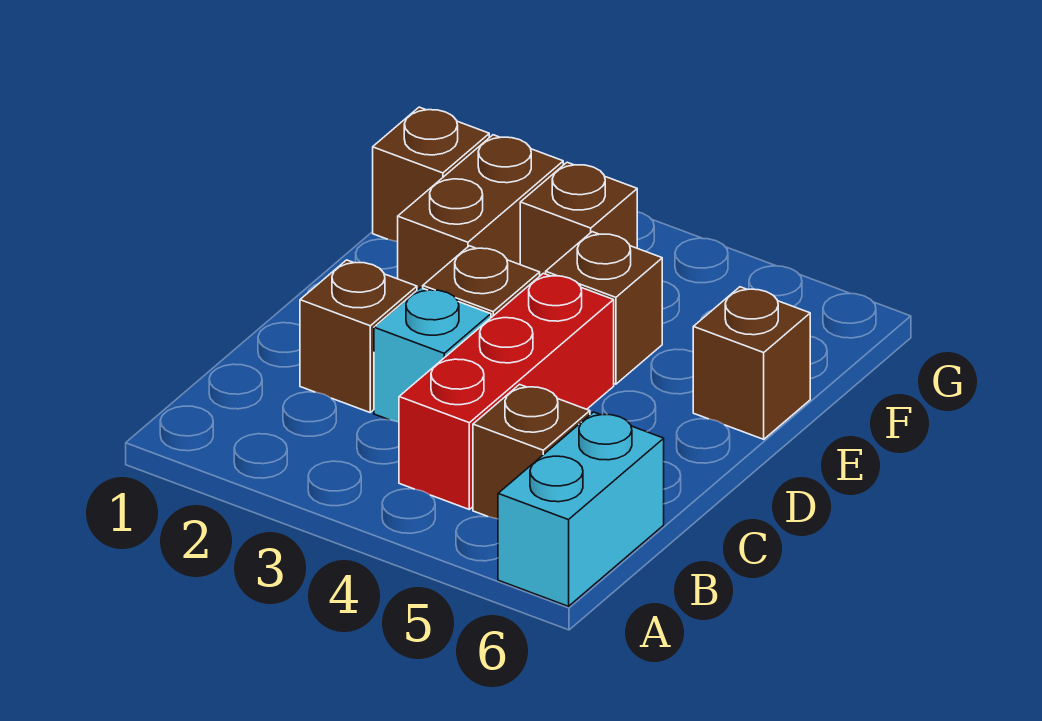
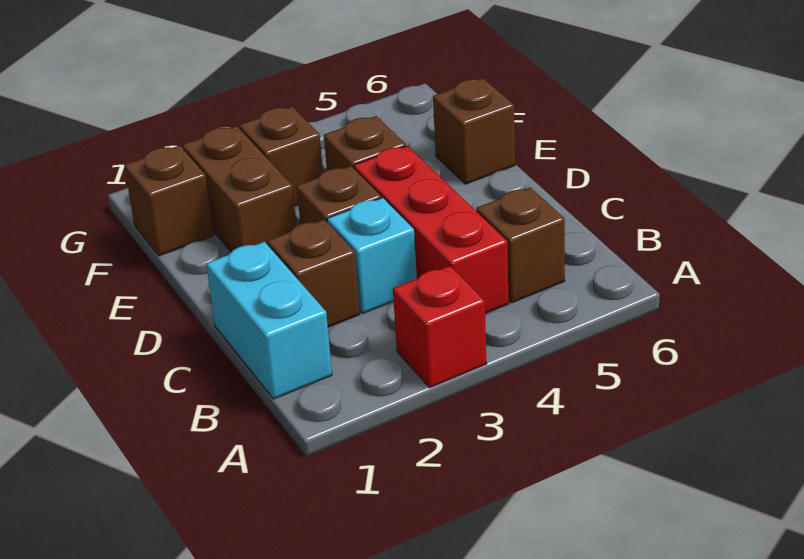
none -> red brick A3 level 1
cyan brick A6:B6 level 1 -> cyan brick B1:C1 level 1

